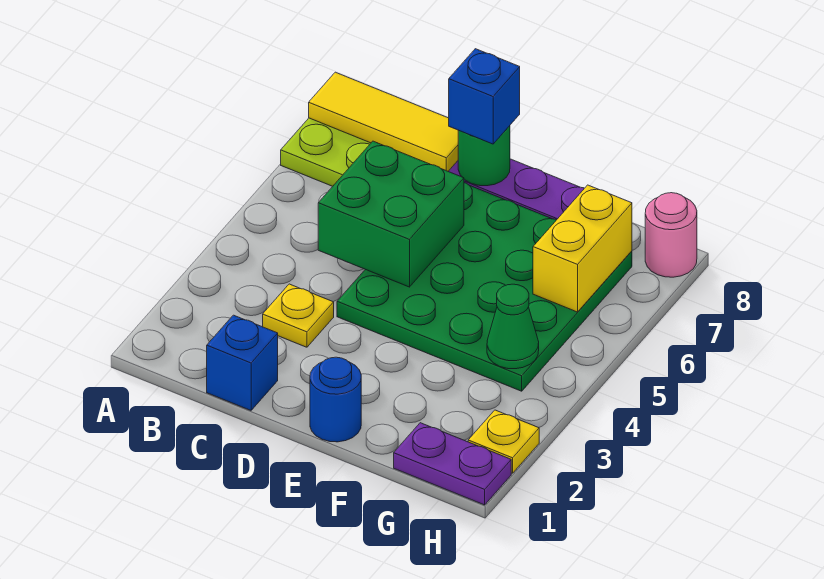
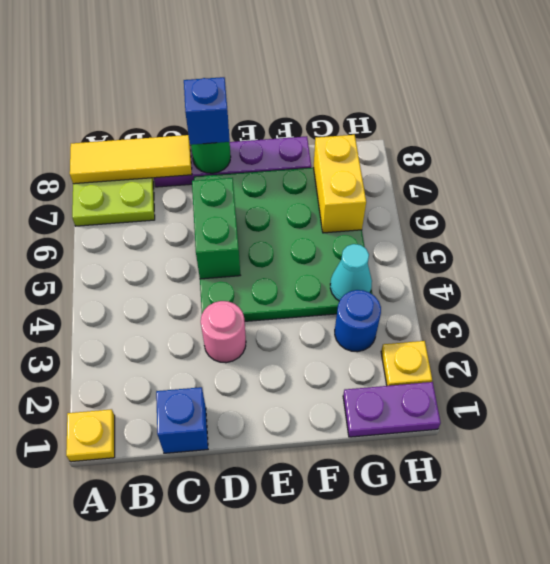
yellow plate C3 level 1 -> yellow plate A1 level 1
green brick C5:D6 level 2 -> green brick D5:D6 level 2
blue round brick E1 level 1 -> blue round brick G3 level 1
green cone G4 level 2 -> cyan cone G4 level 2
pink round brick H8 level 1 -> pink round brick D3 level 1

